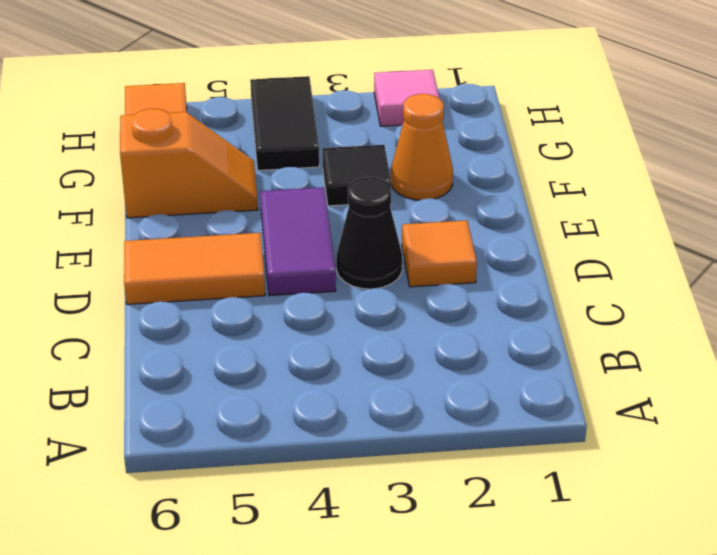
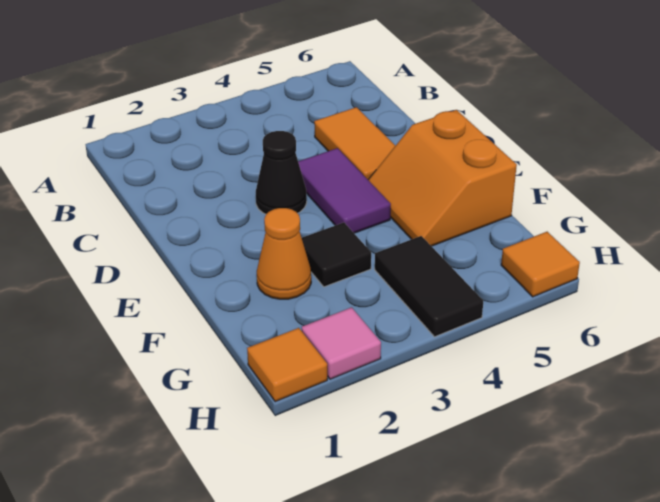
orange tile D2 level 1 -> orange tile H1 level 1
orange tile D5:D6 level 1 -> orange tile C5:D5 level 1
orange slope F5:F6 level 1 top 6 -> orange slope E5:F6 level 1 top 6

